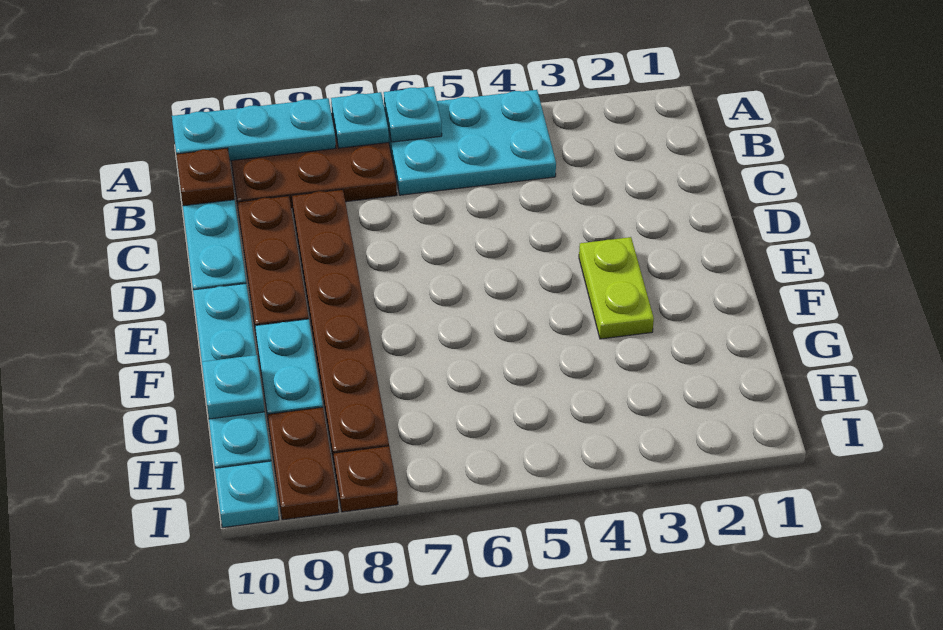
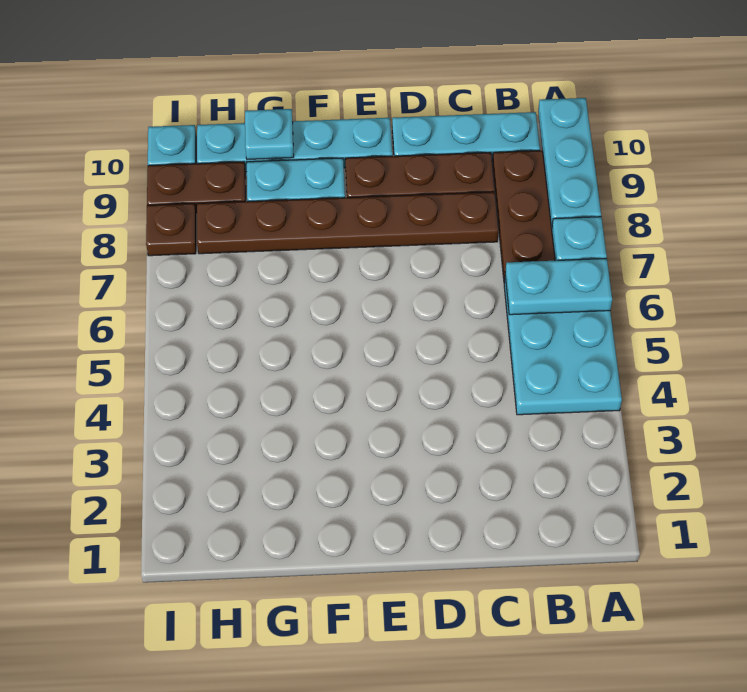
cyan plate A6 level 2 -> cyan plate A6:B6 level 2
brown plate B10 level 2 -> none
lime plate E3:F3 level 1 -> none

